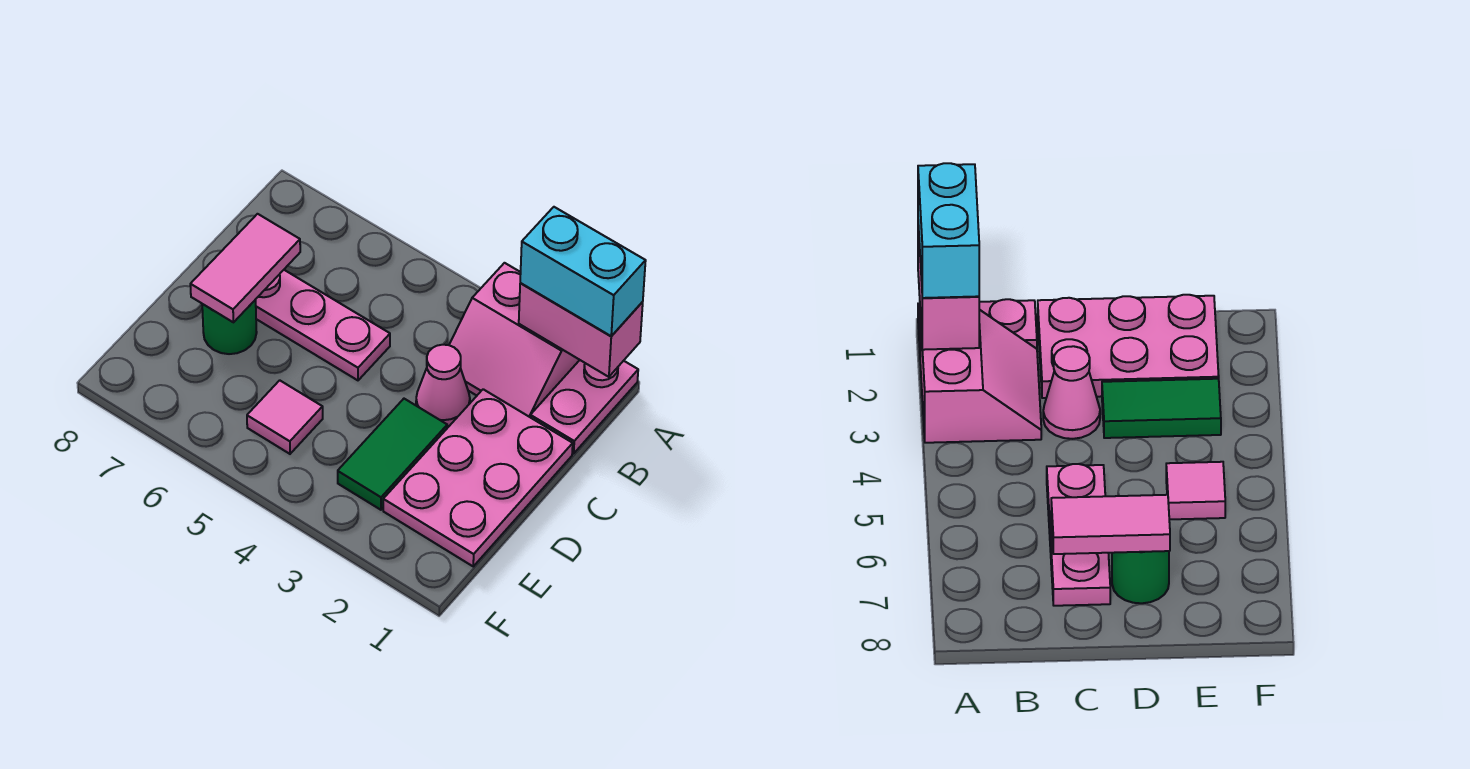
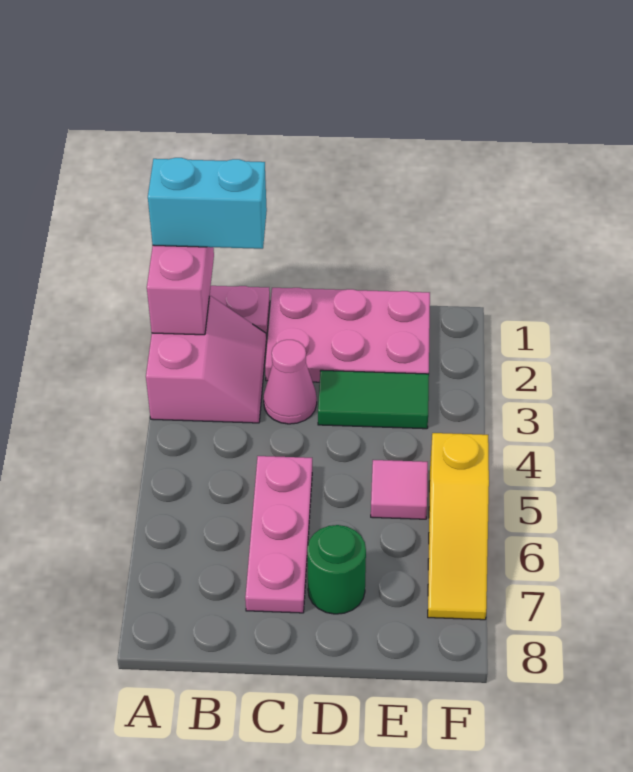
cyan brick A1:A2 level 3 -> cyan brick A1:B1 level 3
pink tile C7:D7 level 2 -> none
none -> yellow slope F5:F7 level 1 top 5

